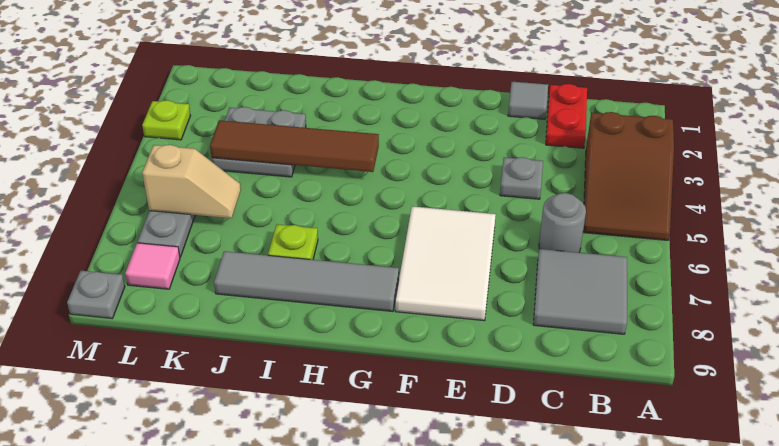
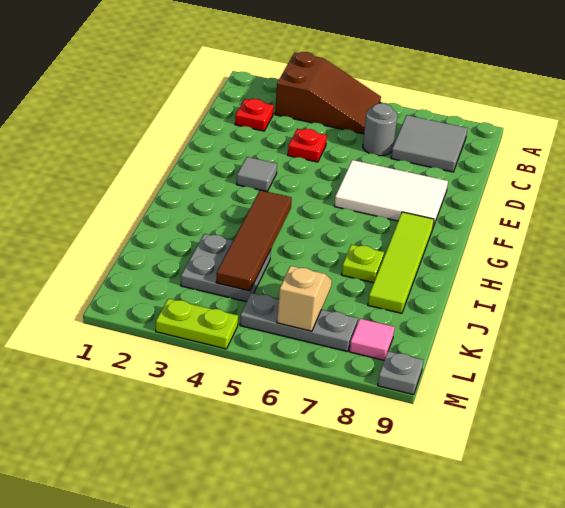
red plate C1:C2 level 1 -> red plate C2 level 1
grey tile D1 level 1 -> grey tile F3 level 1
grey plate D4 level 1 -> red plate D4 level 1
grey tile G8:J8 level 1 -> lime tile G8:J8 level 1
lime plate M3 level 1 -> lime plate M3:M4 level 1

